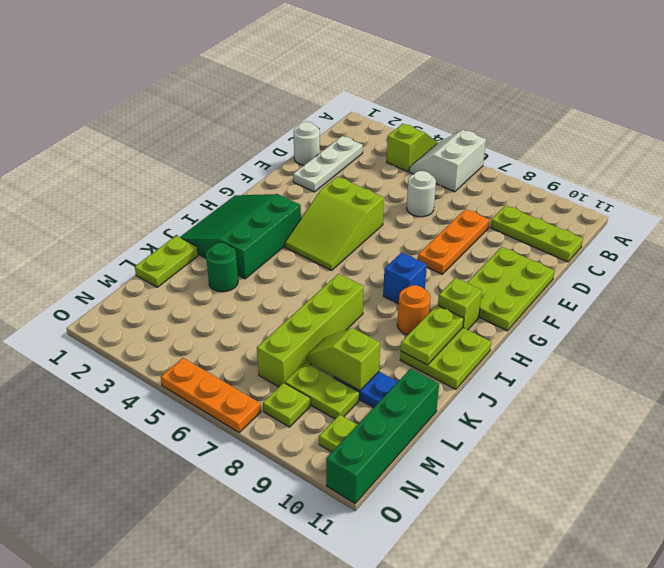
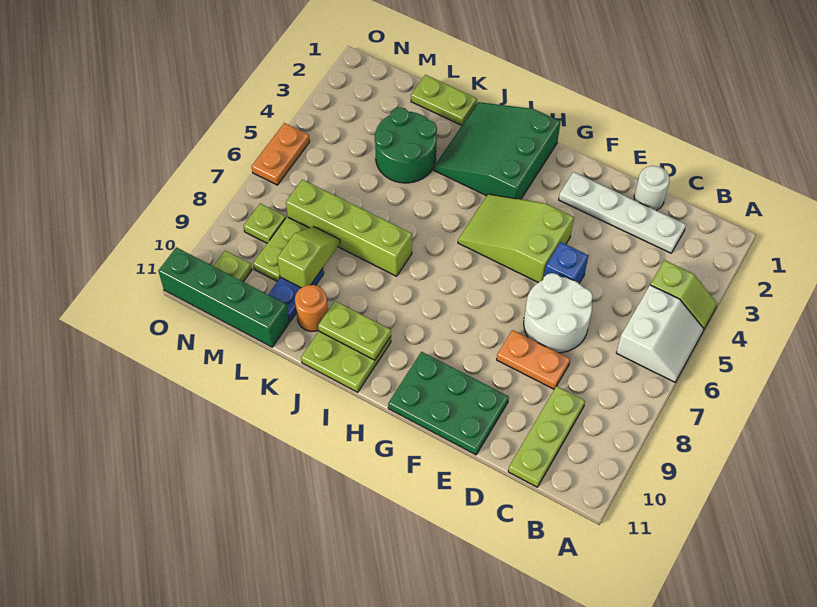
white slope A5:B6 level 1 top 6 -> white slope A5:B6 level 1 top B
white plate C2:E2 level 1 -> white plate C2:F2 level 1
white round brick D6 level 1 -> white round brick D6:E7 level 1
orange plate D8:F8 level 1 -> orange plate D8:E8 level 1
lime plate E10:G11 level 1 -> green plate E10:G11 level 1
green slope H1:J3 level 1 top 3 -> green slope H1:J3 level 1 top H
blue brick H8 level 1 -> blue brick E5 level 1
lime brick H10 level 1 -> none
orange round brick I9 level 1 -> orange round brick K10 level 1
green round brick K3 level 1 -> green round brick K3:L4 level 1
orange plate O5:O7 level 1 -> orange plate O5:O6 level 1

